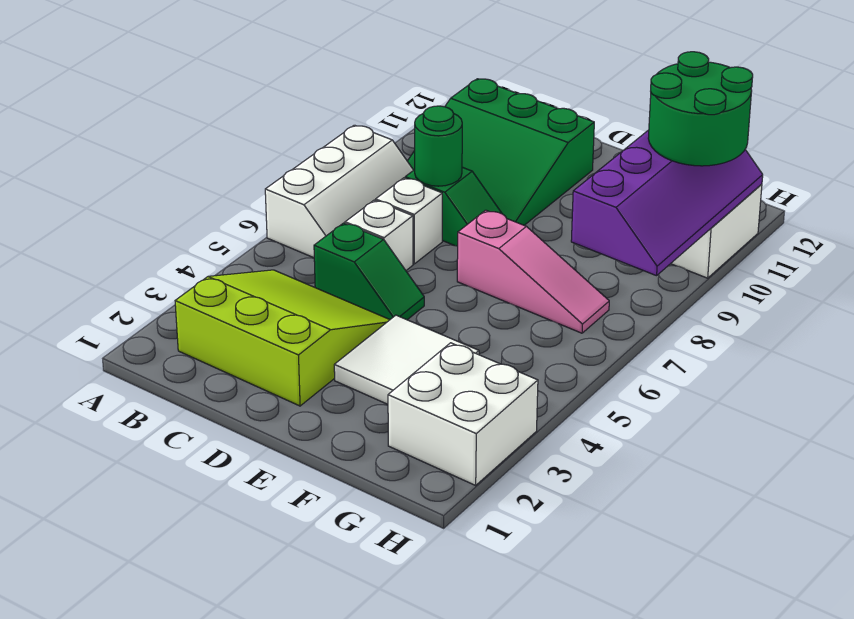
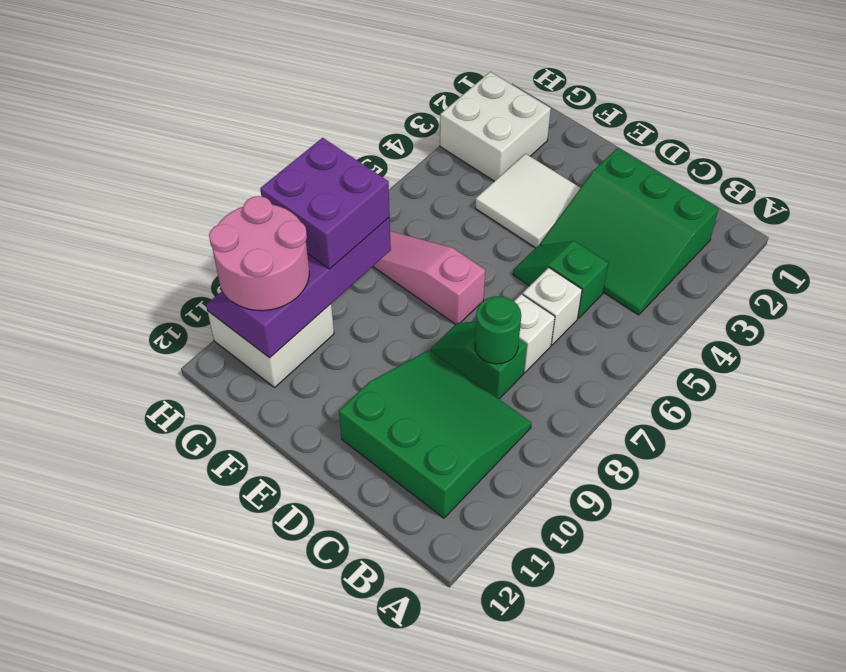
white slope A6:B8 level 1 top A -> none
lime slope B2:D4 level 1 top 2 -> green slope B2:D4 level 1 top 2
none -> purple brick G8:H9 level 3
green round brick G10:H11 level 3 -> pink round brick G10:H11 level 3

